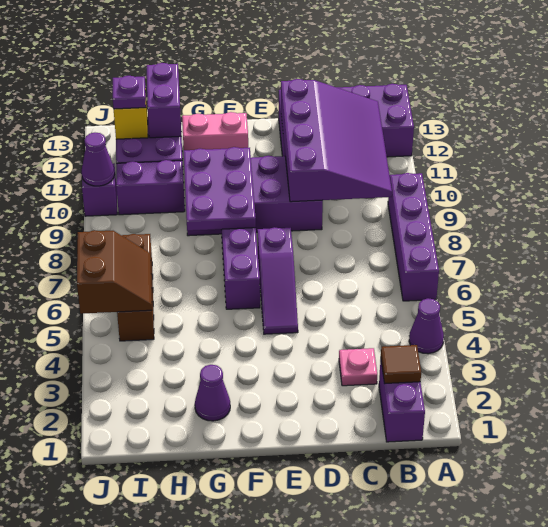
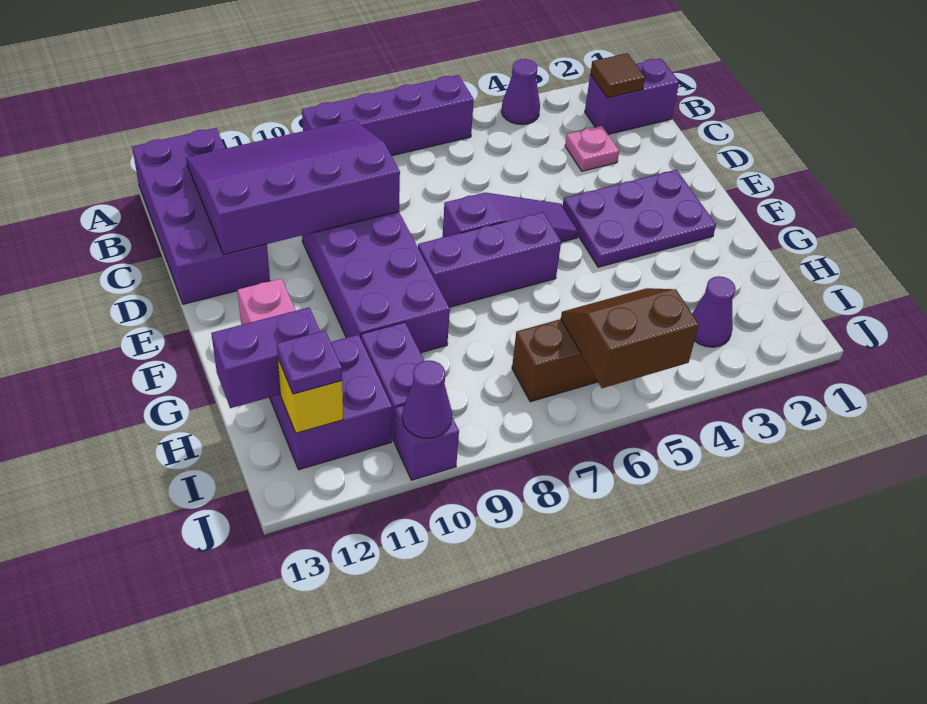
purple plate F8:G10 level 2 -> purple plate E2:F4 level 1
purple cone G2 level 1 -> purple cone I3 level 1

